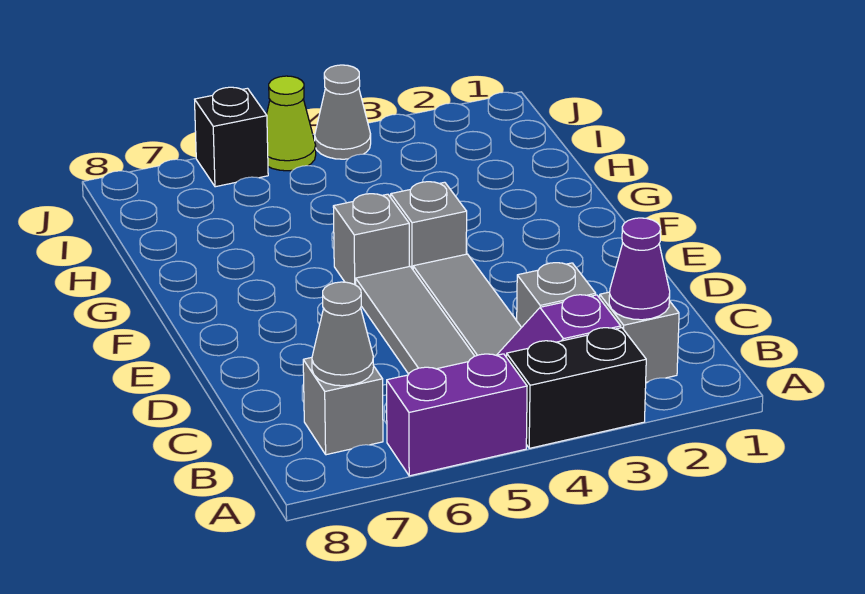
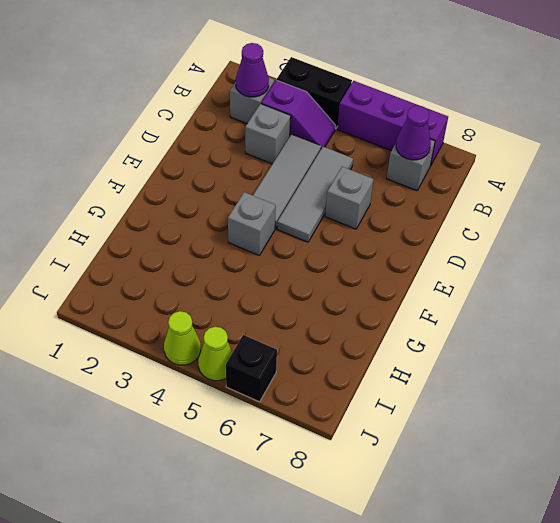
purple brick A5:A6 level 1 -> purple brick A5:A7 level 1
grey cone B7 level 2 -> purple cone B7 level 2
grey brick F5 level 1 -> grey brick D6 level 1
grey cone J4 level 1 -> lime cone J4 level 1

